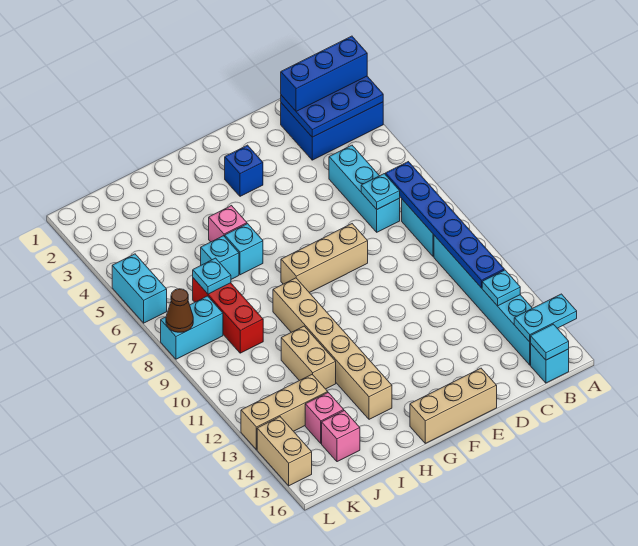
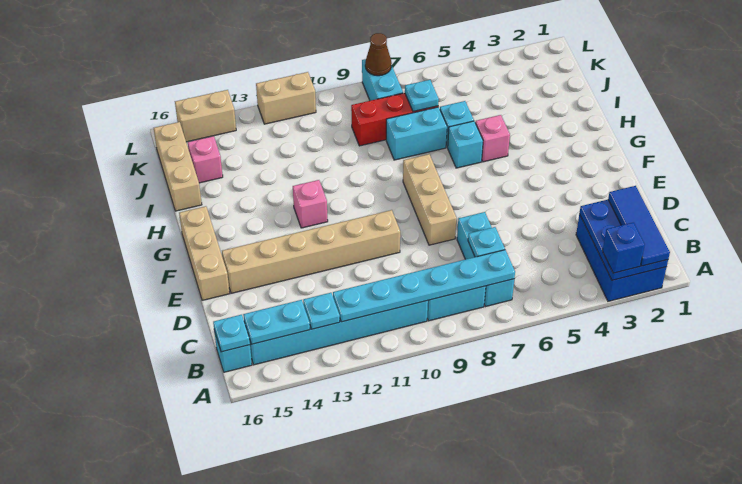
blue brick A2:C2 level 3 -> blue tile A2:C2 level 3
cyan plate A15:B15 level 2 -> cyan plate B14:B15 level 2
blue plate B7:B12 level 2 -> cyan plate B7:B12 level 2
cyan tile B16 level 2 -> cyan plate B16 level 2
cyan brick C5:C7 level 1 -> cyan brick B7:D7 level 1
blue brick F3 level 1 -> blue brick A3 level 3
tan brick H9:H14 level 1 -> tan brick E10:E15 level 1
tan brick I11:I12 level 1 -> tan brick L11:L12 level 1
tan brick J13:L13 level 1 -> tan brick I16:K16 level 1
pink brick J14 level 1 -> pink brick G12 level 1
cyan brick L5:L6 level 1 -> cyan brick I7:I8 level 1

